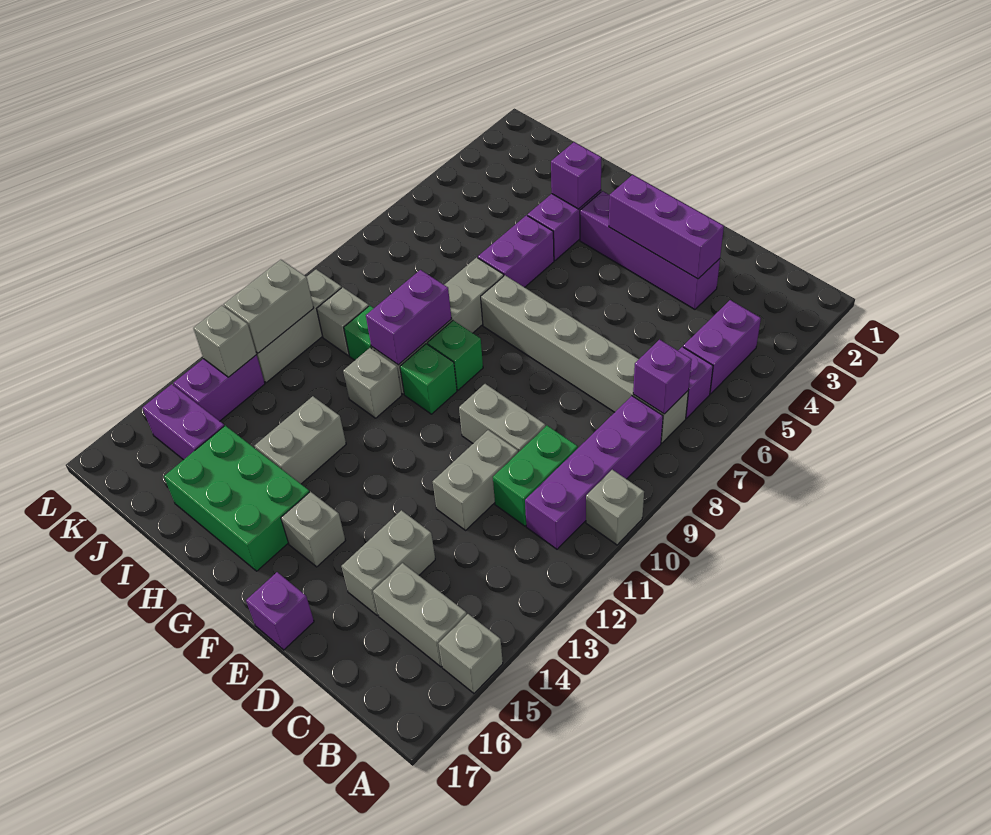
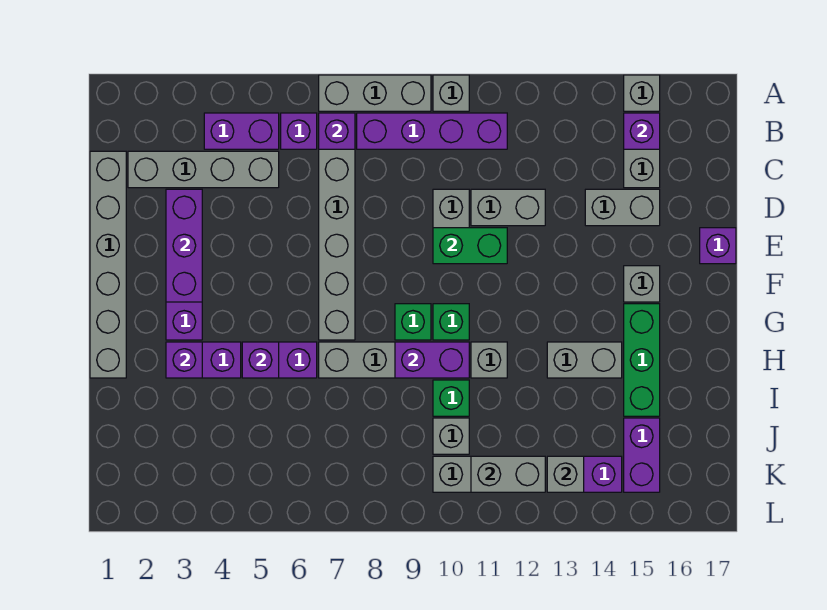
none -> grey brick A7:A9 level 1
none -> purple brick B15 level 2
none -> grey brick C1:H1 level 1
none -> grey brick C2:C5 level 1
green brick C10:C11 level 1 -> green brick E10:E11 level 2
green brick G15:I16 level 1 -> green brick G15:I15 level 1
none -> purple brick H5 level 2

